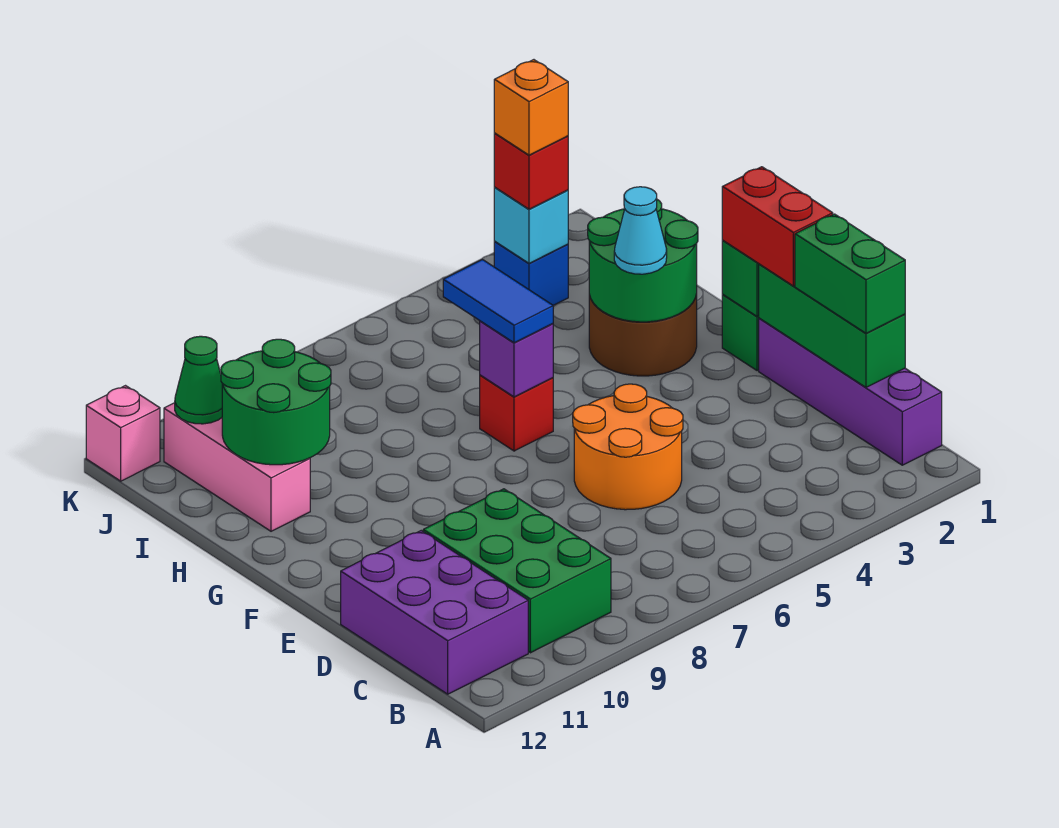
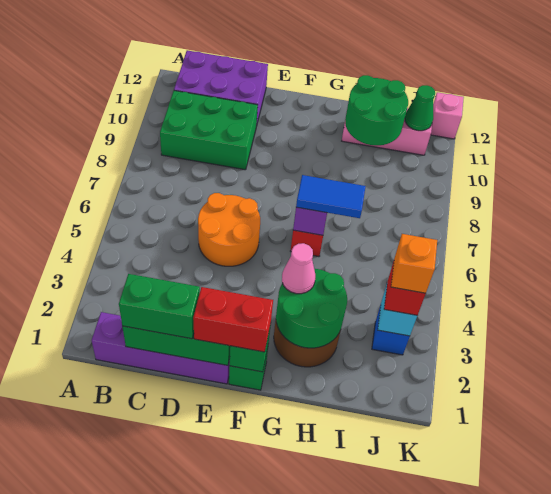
cyan cone G3 level 3 -> pink cone G3 level 3

